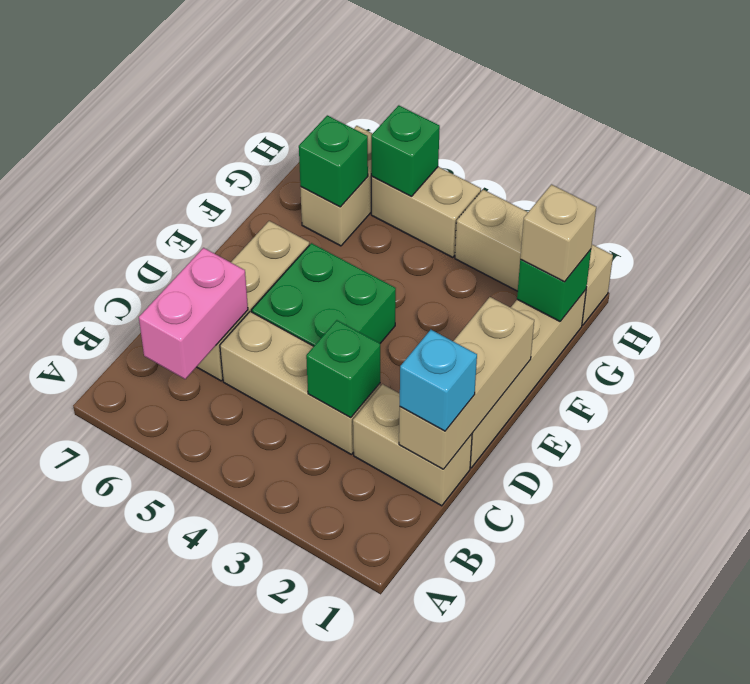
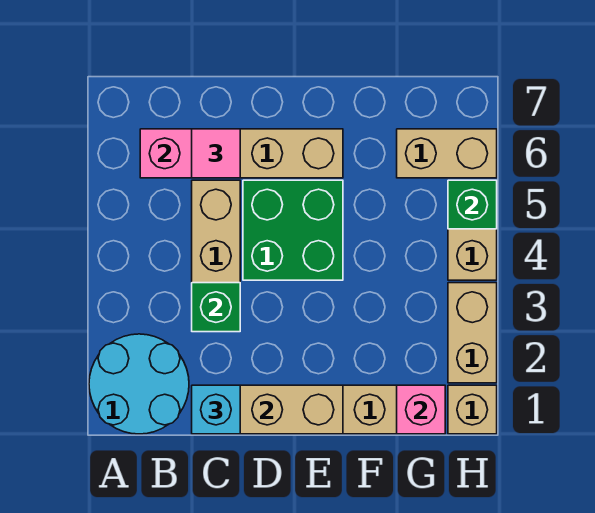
none -> cyan round brick A1:B2 level 1
tan brick C1:C2 level 1 -> none
none -> pink tile C6 level 3
green brick G1 level 2 -> pink brick G1 level 2
tan brick G1 level 3 -> none
green brick G6 level 2 -> none

